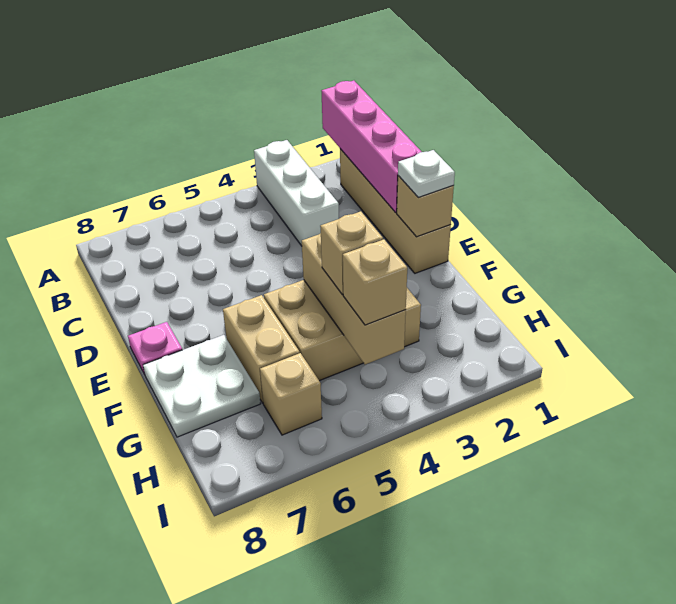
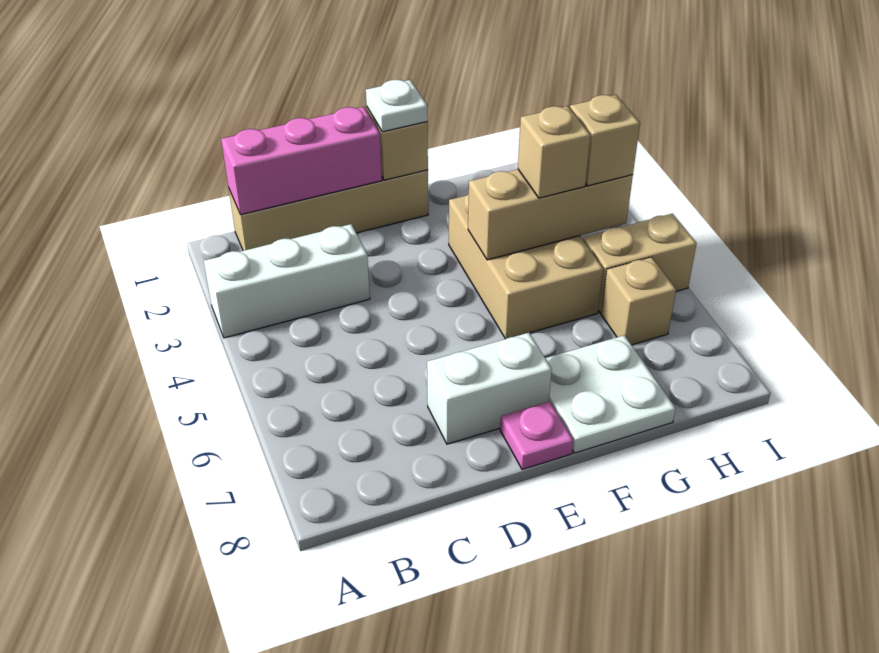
pink brick A1:D1 level 2 -> pink brick B1:D1 level 2
none -> white brick D7:E7 level 1
tan brick F6:G6 level 1 -> tan brick H5:I5 level 1

